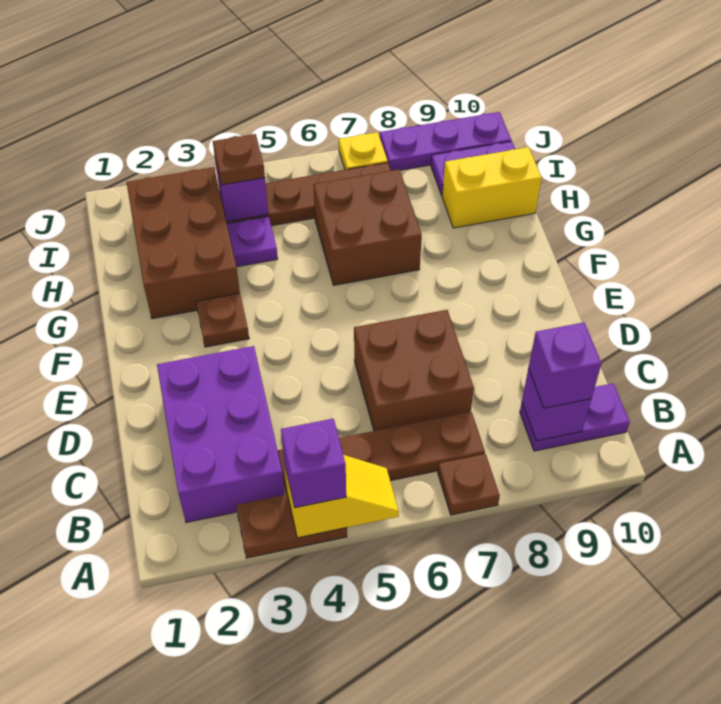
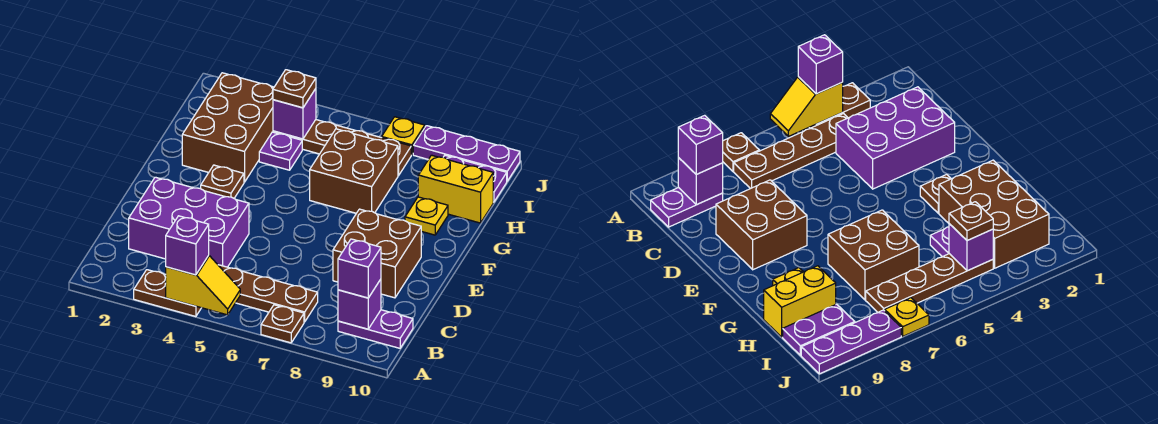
purple brick B2:D3 level 1 -> purple brick C2:D4 level 1
brown brick C6:D7 level 1 -> brown brick D8:E9 level 1
none -> yellow plate G9 level 1

